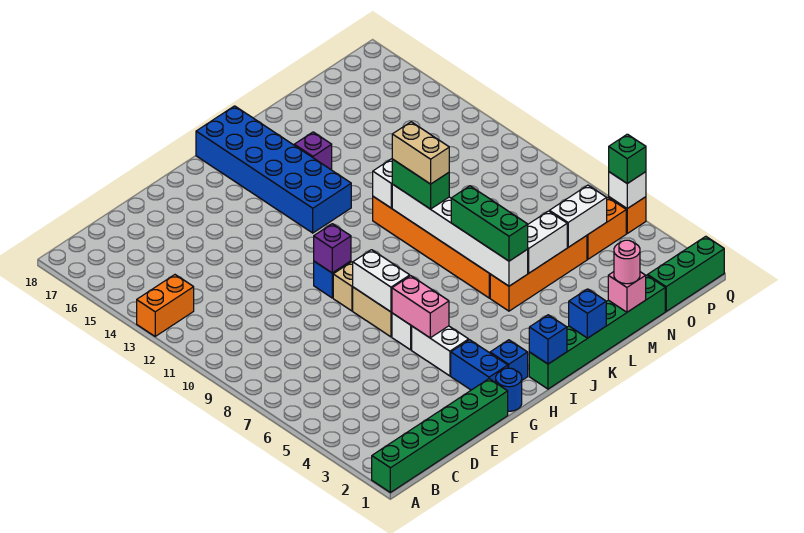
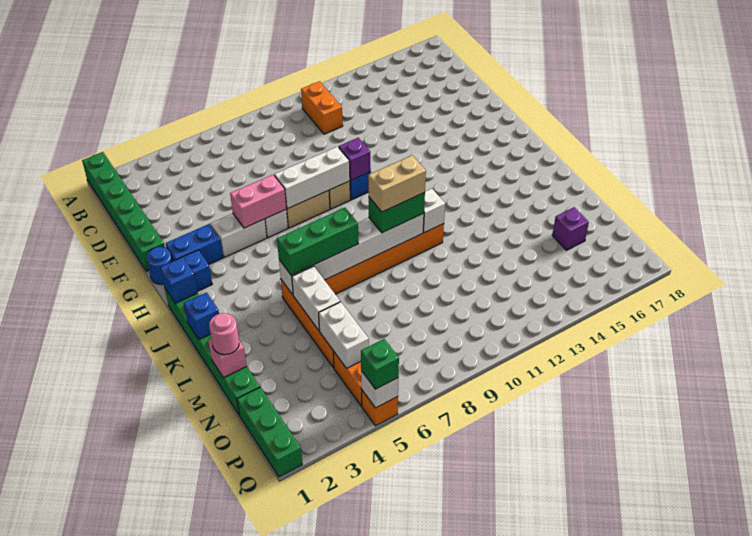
orange brick A13:B13 level 1 -> orange brick B11:C11 level 1
white brick G7:G8 level 2 -> white brick G7:G9 level 2
blue brick I13:J18 level 1 -> none
purple brick K15 level 1 -> purple brick N16 level 1

